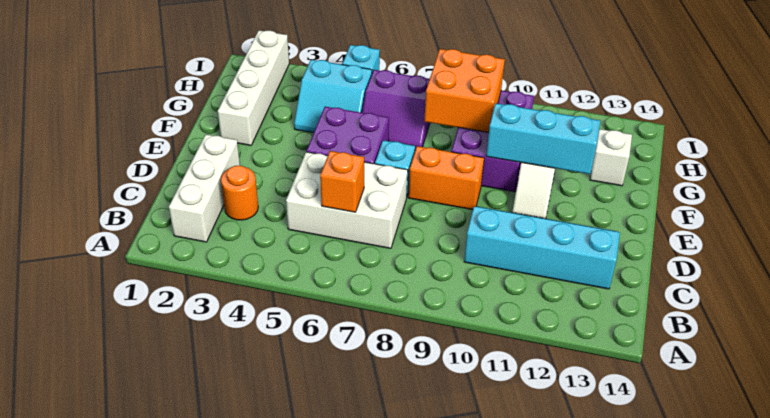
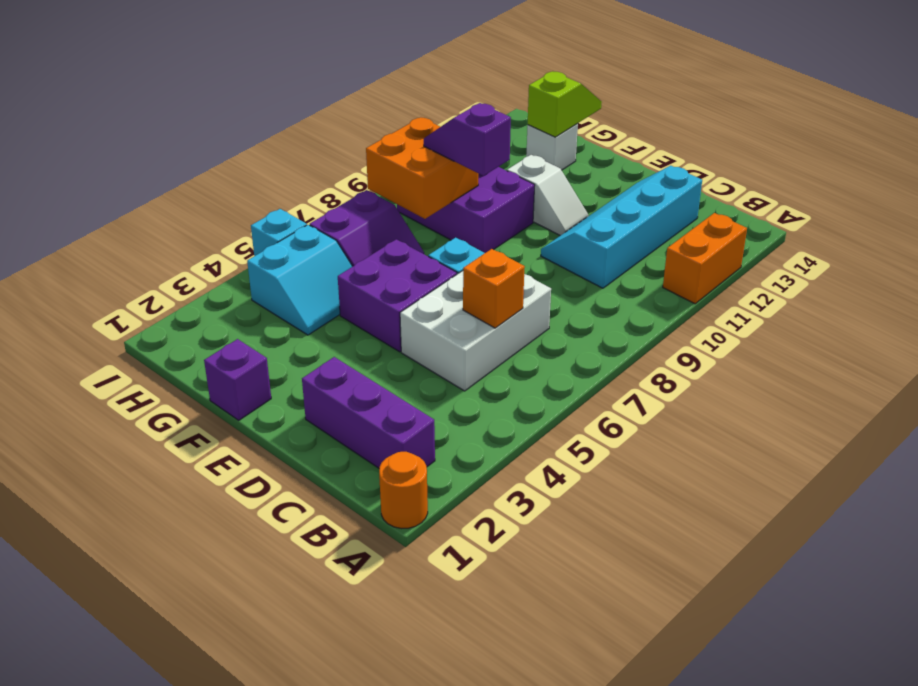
white brick B2:D2 level 1 -> purple brick B2:D2 level 1
orange round brick C3 level 1 -> orange round brick A1 level 1
orange brick E8:E9 level 1 -> orange brick A11:A12 level 1
none -> purple brick F1 level 1
white brick F2:I2 level 1 -> none
none -> purple slope F9:G9 level 3 top F
cyan brick F10:F12 level 2 -> none
none -> lime slope G13:G14 level 2 top 13

